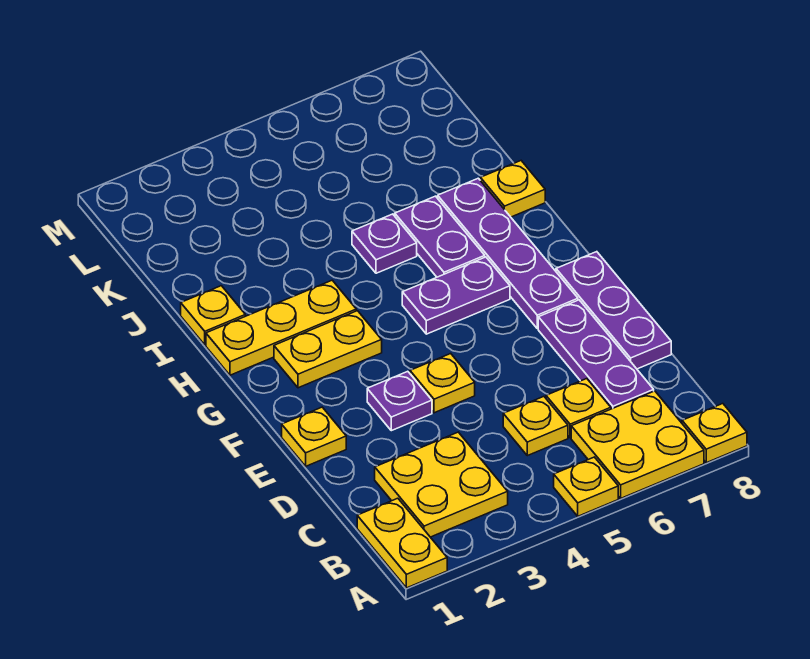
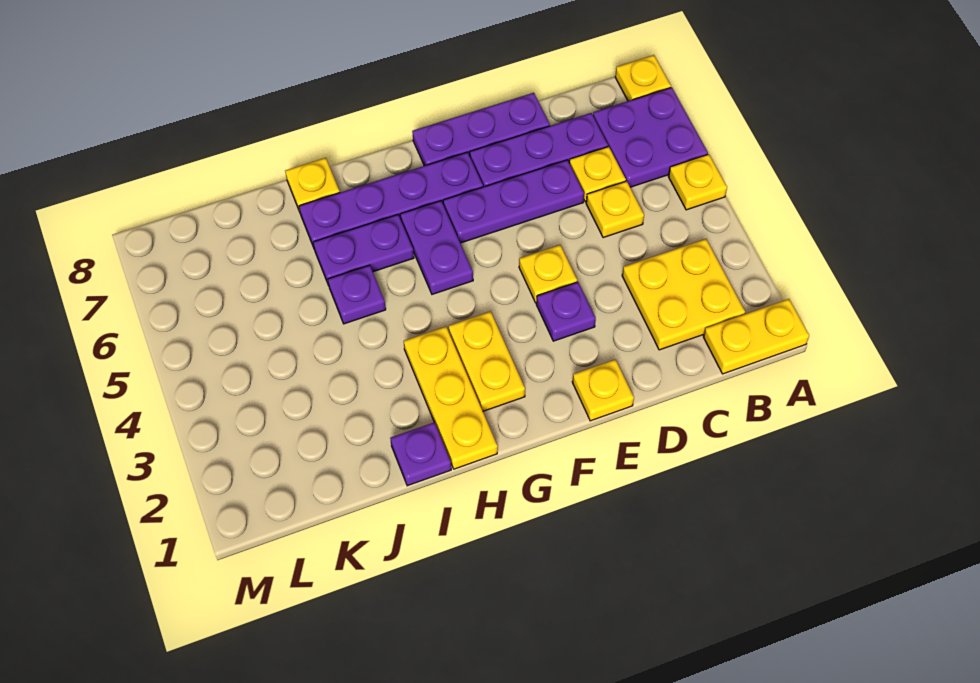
yellow plate A6:B7 level 1 -> purple plate A6:B7 level 1
none -> purple plate D6:F6 level 1
yellow plate I1 level 1 -> purple plate I1 level 1

